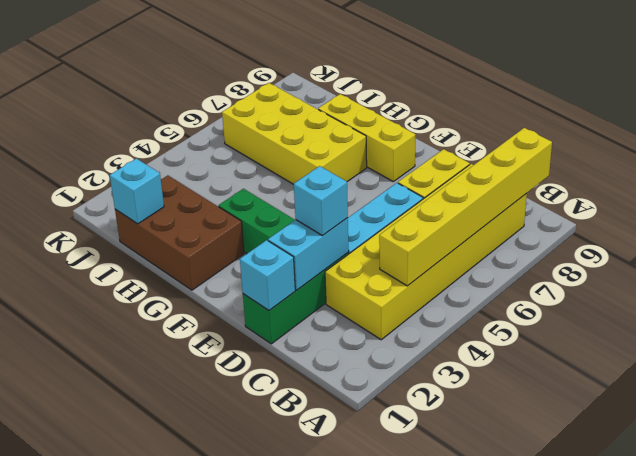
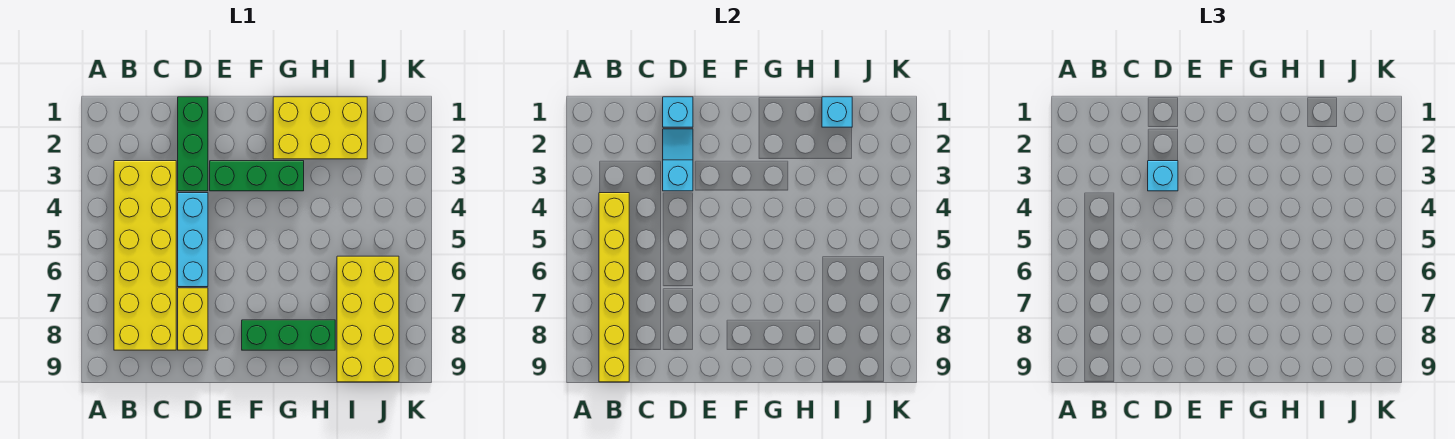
cyan brick D2:D3 level 2 -> cyan slope D2:D3 level 2 top 3
yellow brick F8:H8 level 1 -> green brick F8:H8 level 1
brown brick G1:I2 level 1 -> yellow brick G1:I2 level 1
yellow brick G6:J7 level 1 -> yellow brick I6:J9 level 1

